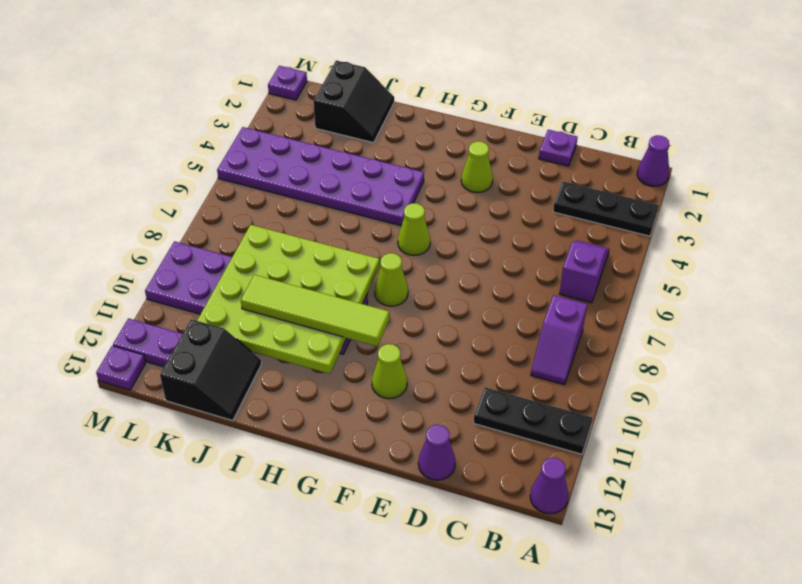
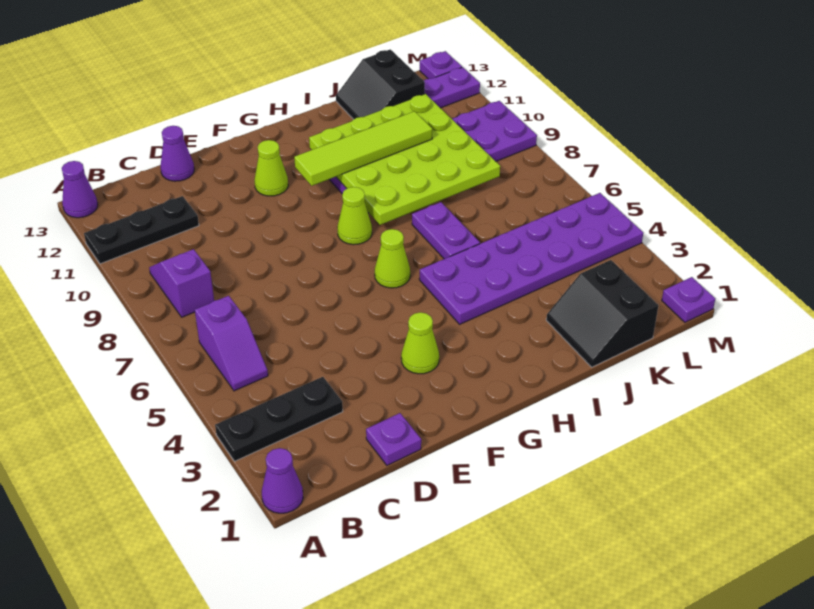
none -> purple plate I6:I7 level 1

